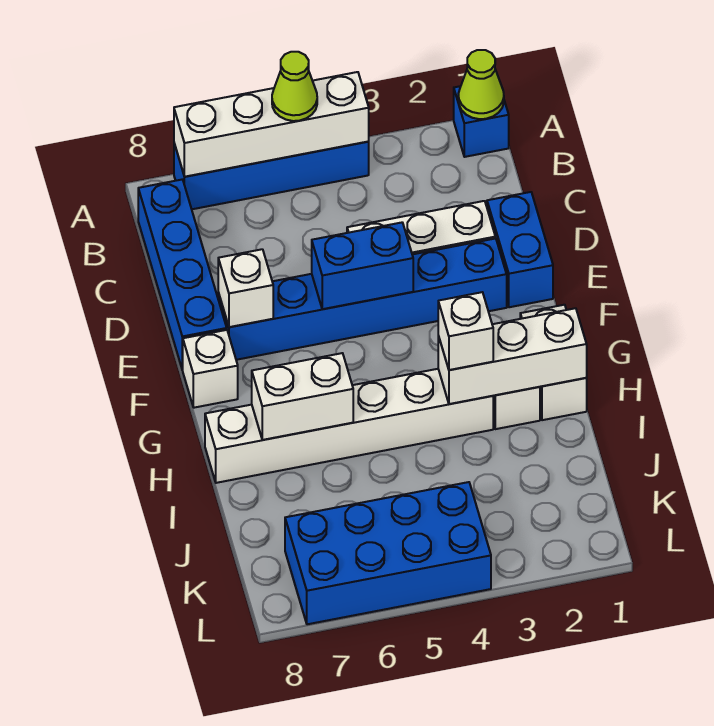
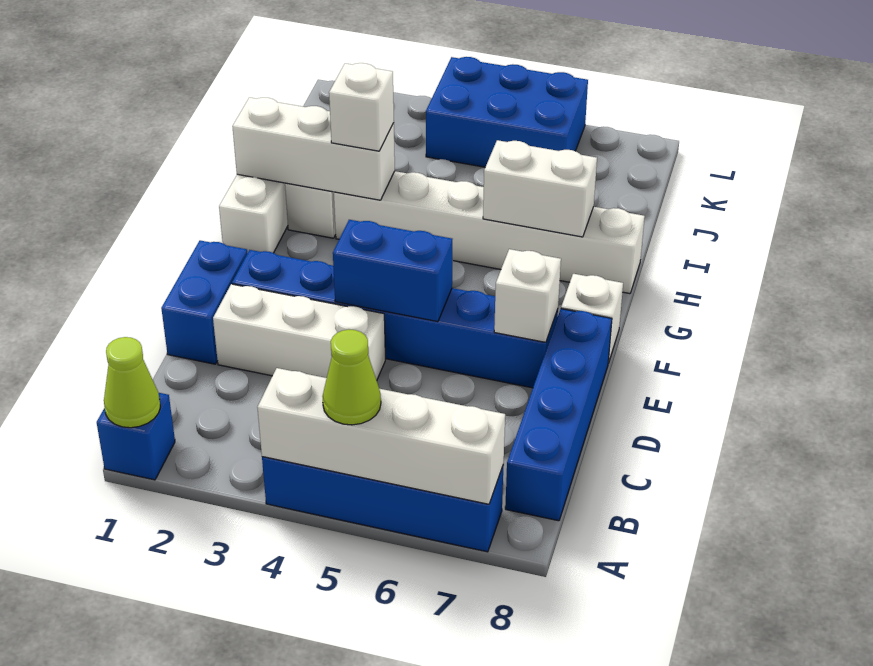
blue brick K4:L7 level 1 -> blue brick K4:L6 level 1

